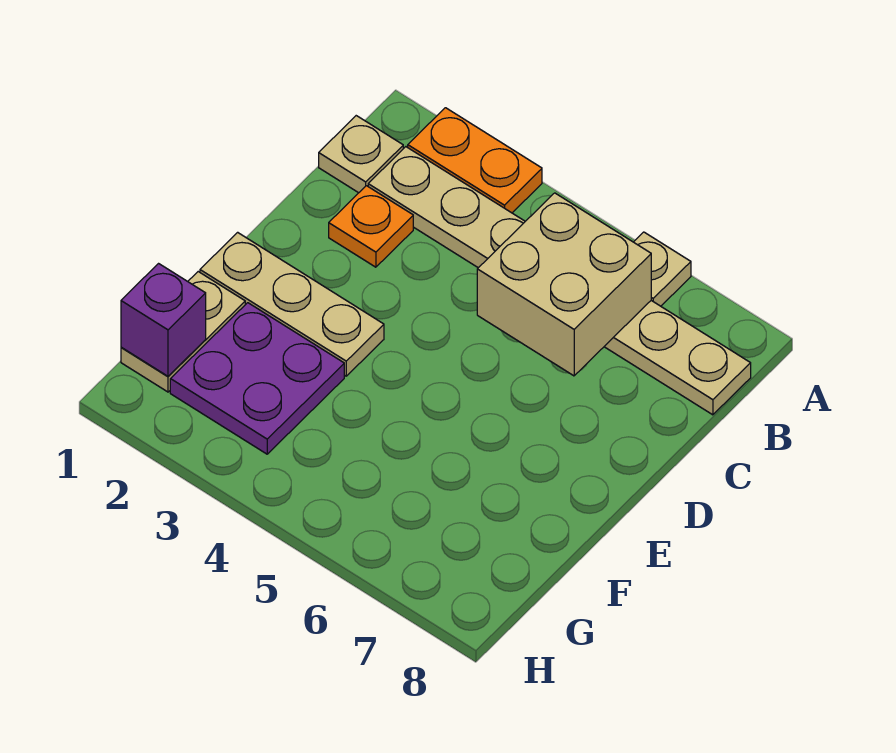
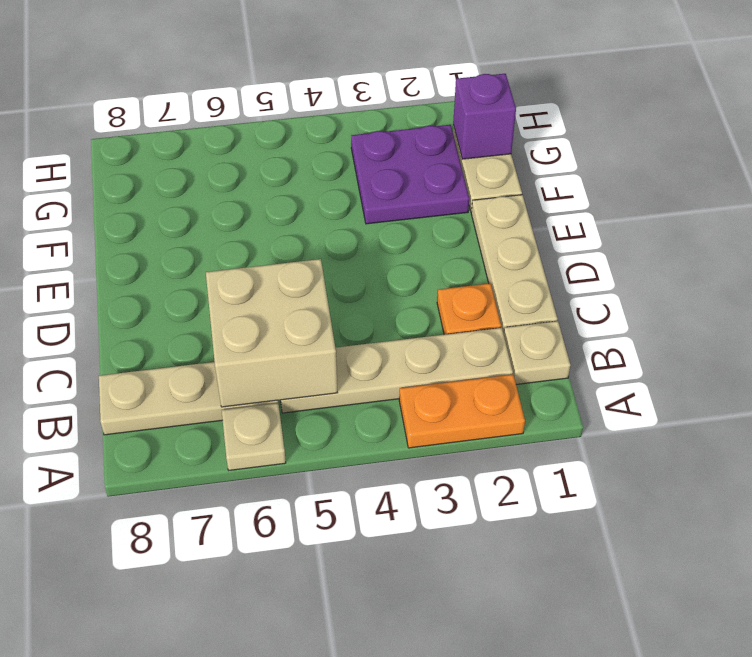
tan plate E1:E3 level 1 -> tan plate C1:E1 level 1

